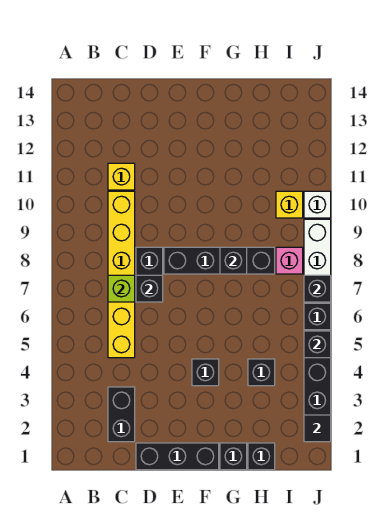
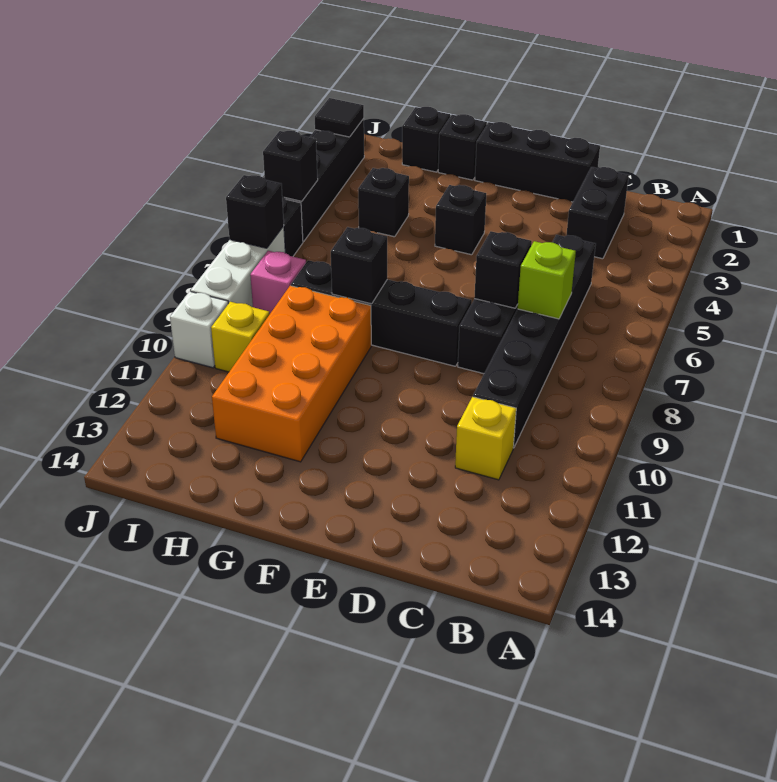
yellow brick C5:C10 level 1 -> black brick C5:C10 level 1
none -> orange brick G9:H12 level 1

